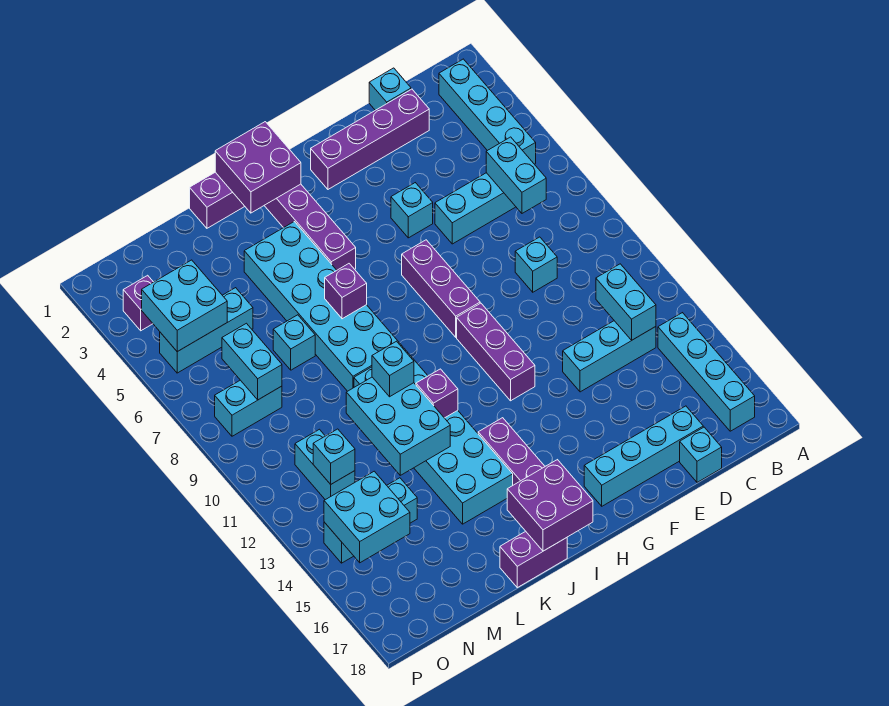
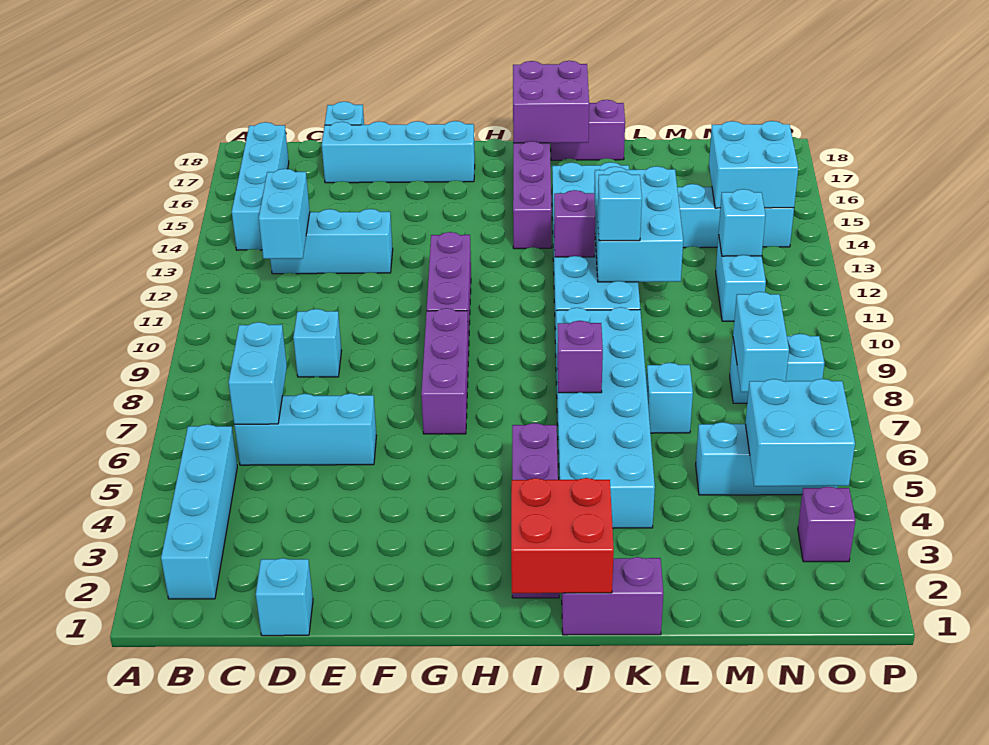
purple brick D2:G2 level 1 -> none
cyan brick F5 level 1 -> none
purple brick I1:J2 level 2 -> red brick I1:J2 level 2

